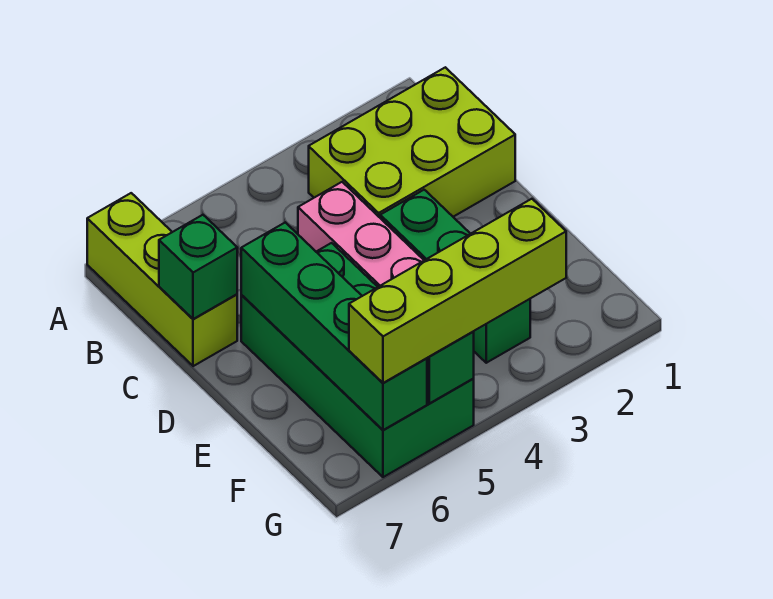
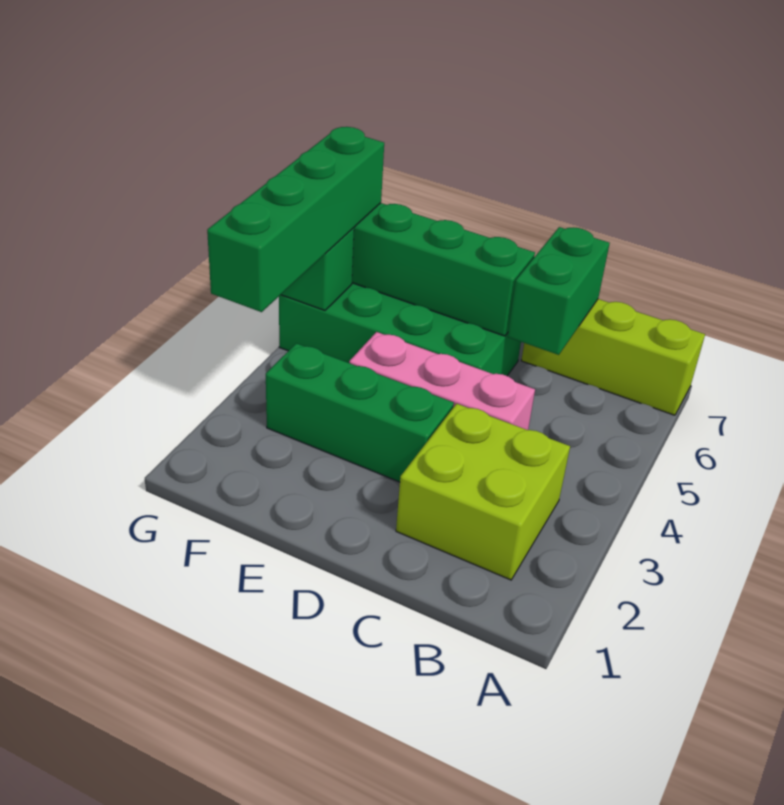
lime brick B1:C3 level 1 -> lime brick B2:C3 level 1
green brick C7 level 2 -> green brick C6:C7 level 2
lime brick G3:G6 level 3 -> green brick G3:G6 level 3

